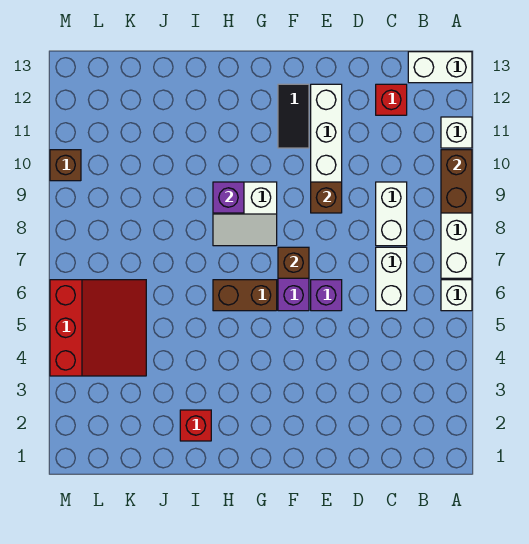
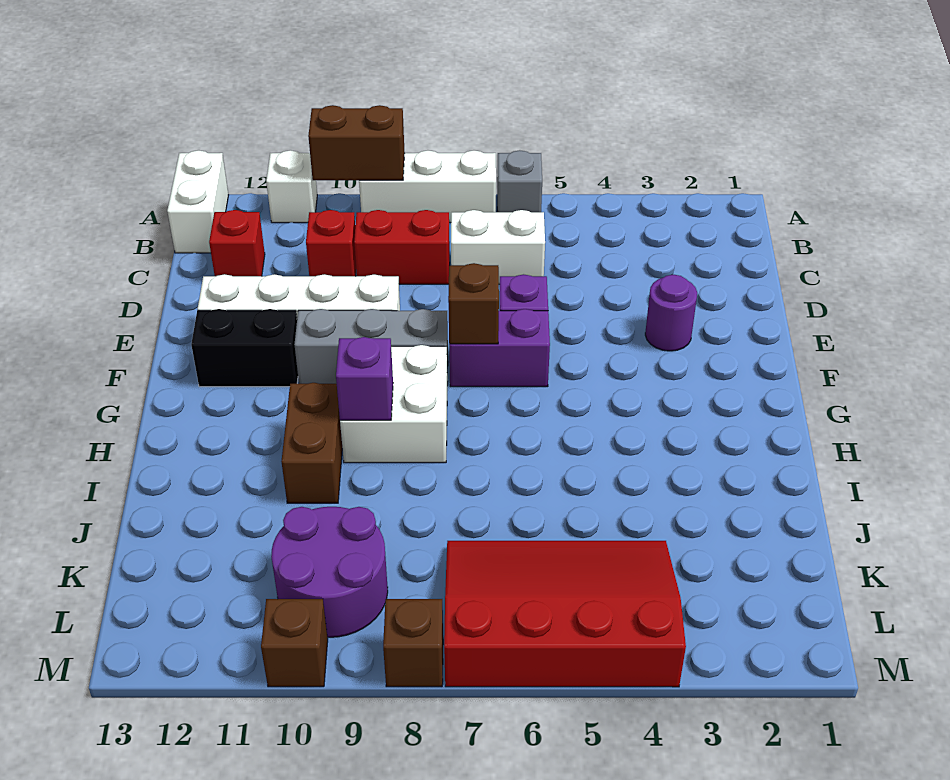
white brick A6 level 1 -> grey brick A6 level 1
white brick C8:C9 level 1 -> red brick C8:C9 level 1
none -> purple round brick E3 level 1
brown brick E9 level 2 -> brown brick M8 level 1
none -> grey brick F8:F10 level 1
black tile F11:F12 level 1 -> black brick F11:F12 level 1
brown brick G6:H6 level 1 -> brown brick H10:I10 level 1
white slope G8:H9 level 1 top 9 -> white brick G8:H9 level 1
red brick I2 level 1 -> red brick C10 level 1
red slope K4:M6 level 1 top M -> red slope K4:M7 level 1 top M
none -> purple round brick K9:L10 level 1

